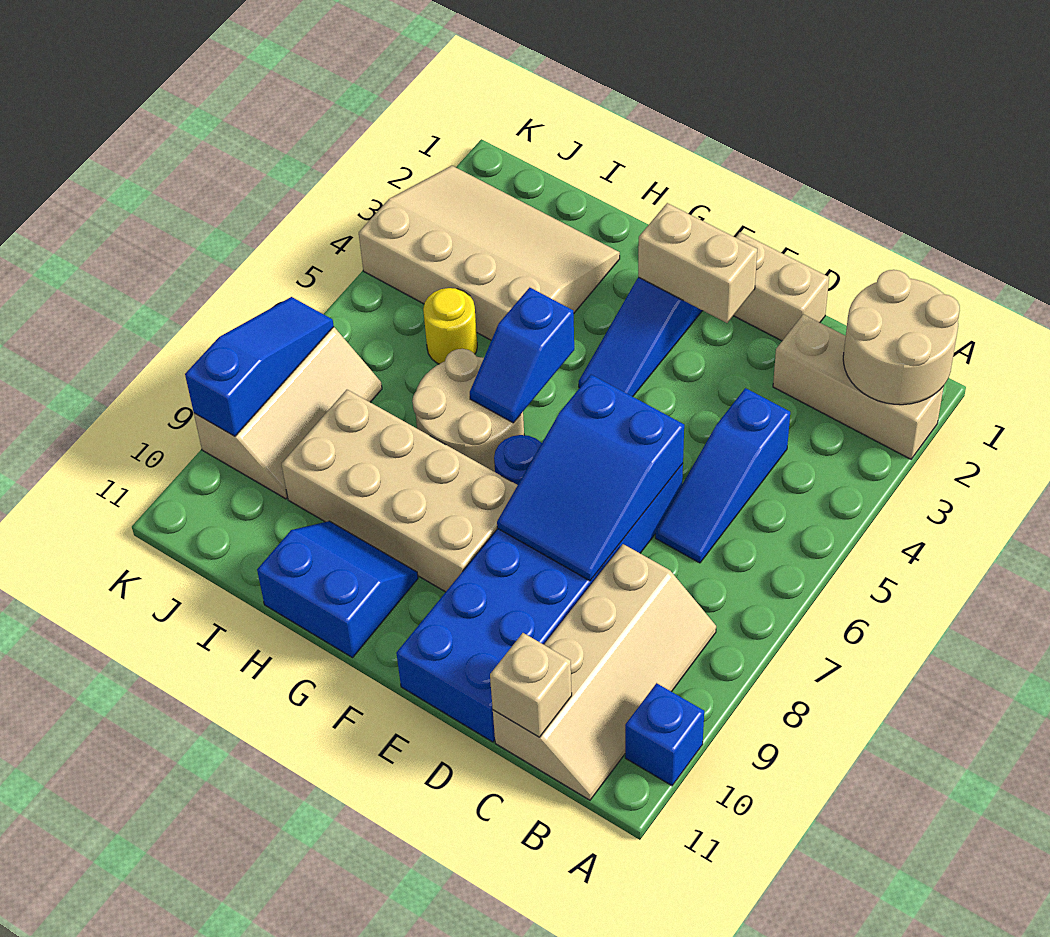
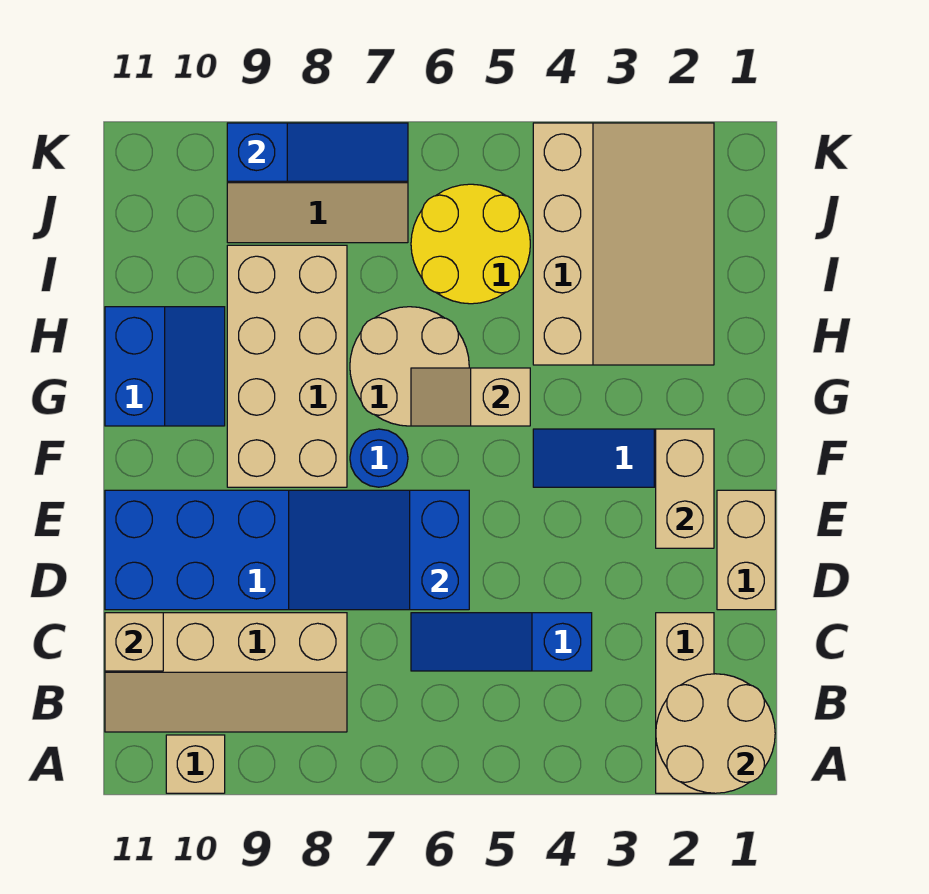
blue brick A10 level 1 -> tan brick A10 level 1
blue slope G5:G6 level 2 top 5 -> tan slope G5:G6 level 2 top 5
yellow round brick I5 level 1 -> yellow round brick I5:J6 level 1

